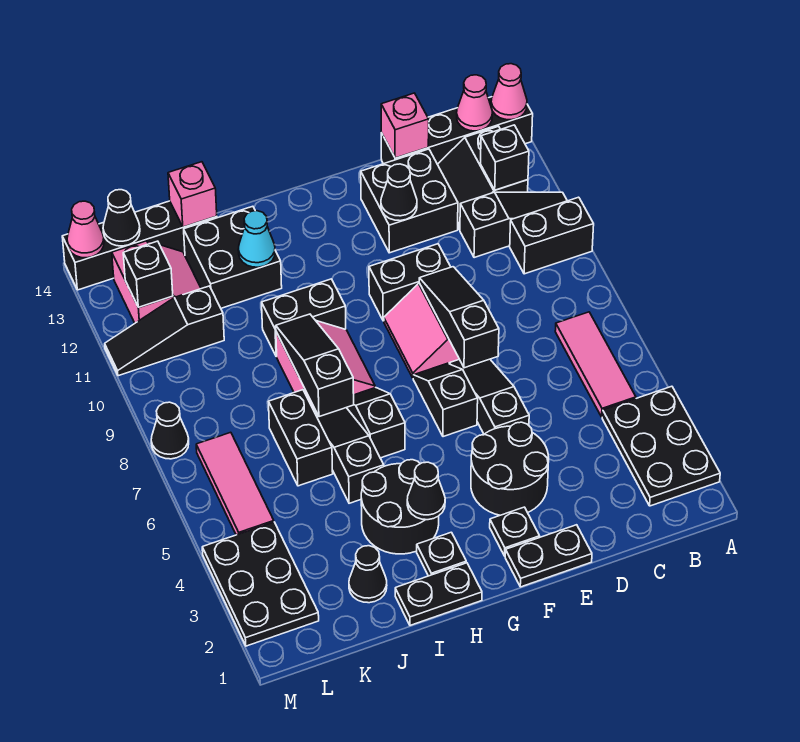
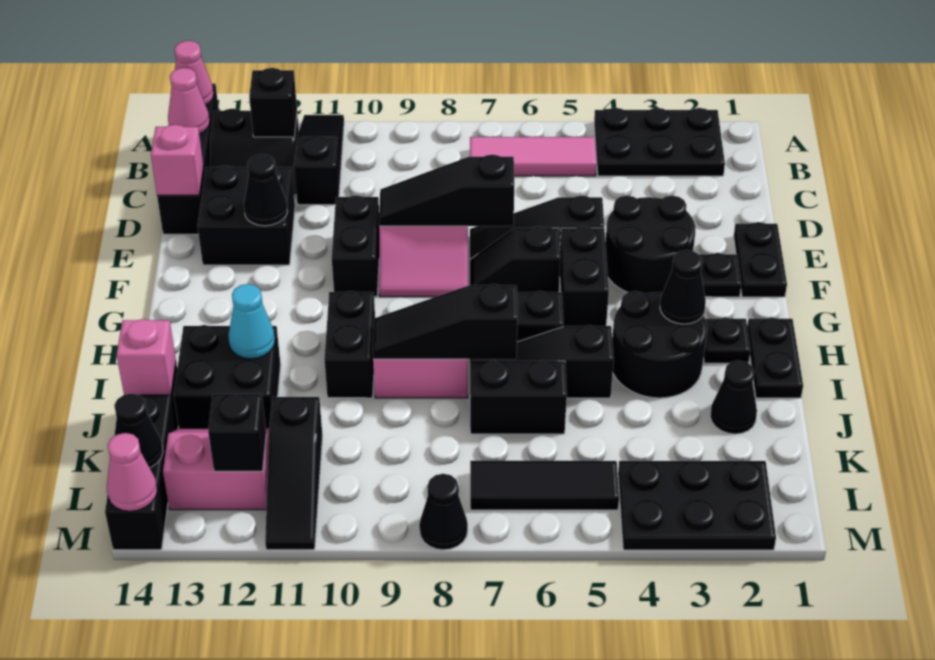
black brick A10:B10 level 1 -> black brick F5:G5 level 1
pink tile L5:L7 level 1 -> black tile L5:L7 level 1

